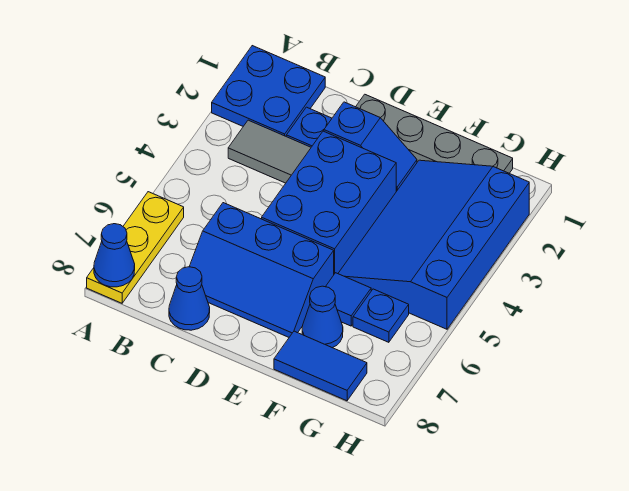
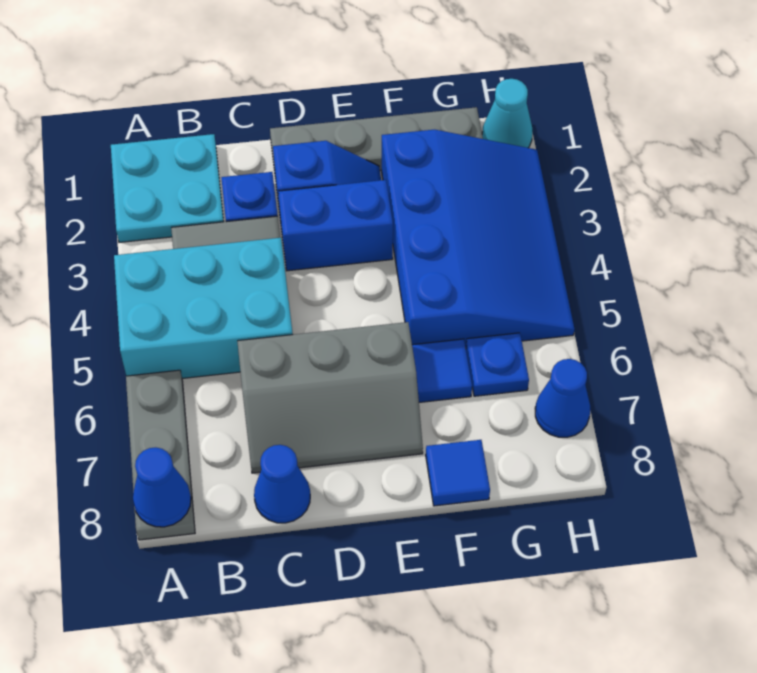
blue plate A1:B2 level 1 -> cyan plate A1:B2 level 1
none -> cyan brick A4:C5 level 1
yellow plate A6:A8 level 1 -> grey plate A6:A8 level 1
blue slope C6:E7 level 1 top 6 -> grey slope C6:E7 level 1 top 6
blue brick D3:E5 level 1 -> blue brick D3:E3 level 1
blue slope F2:H5 level 1 top H -> blue slope F2:H5 level 1 top F
blue cone F7 level 1 -> blue cone H7 level 1
blue tile F8:G8 level 1 -> blue tile F8 level 1
none -> cyan cone H1 level 1

